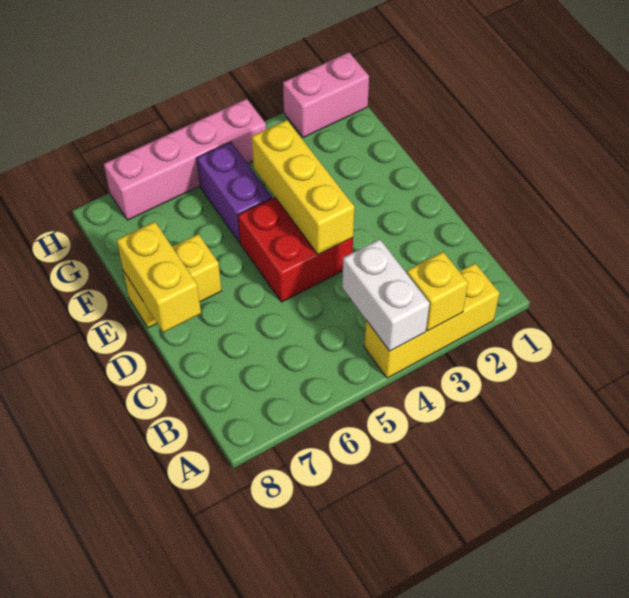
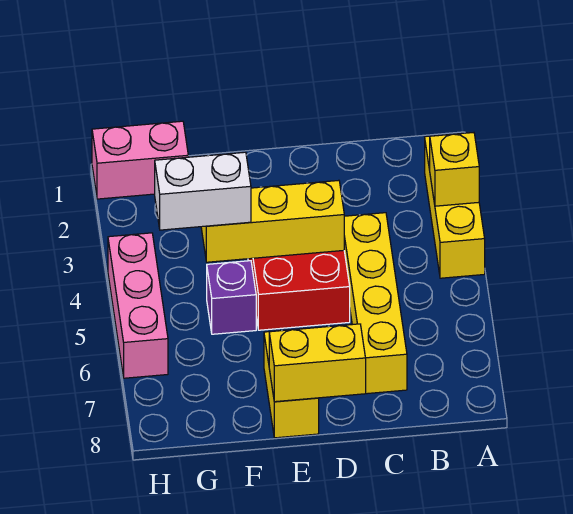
white brick A4:B4 level 2 -> white brick F4:G4 level 3
none -> yellow brick C4:C7 level 1
purple brick F5:G5 level 1 -> purple brick F5 level 1
pink brick H1:H2 level 1 -> pink brick G1:H1 level 1
pink brick H4:H7 level 1 -> pink brick H4:H6 level 1

